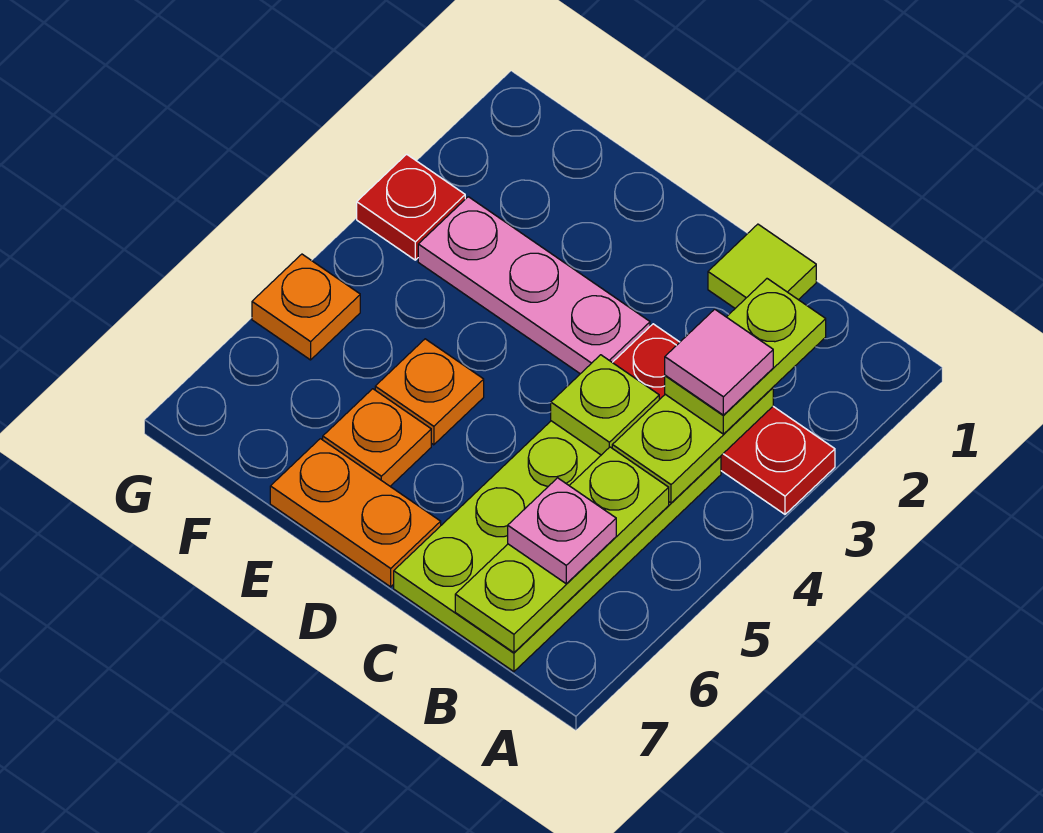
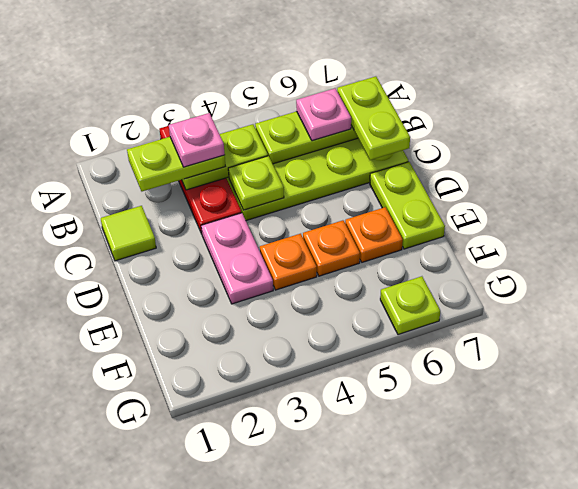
pink tile B3 level 4 -> pink plate B3 level 4
none -> lime plate B7:C7 level 3
pink plate D3:F3 level 1 -> pink plate D3:E3 level 1
orange plate D7:E7 level 1 -> lime plate D7:E7 level 1
red plate G3 level 1 -> none
orange plate G5 level 1 -> orange plate E4 level 1
none -> lime plate G6 level 1

